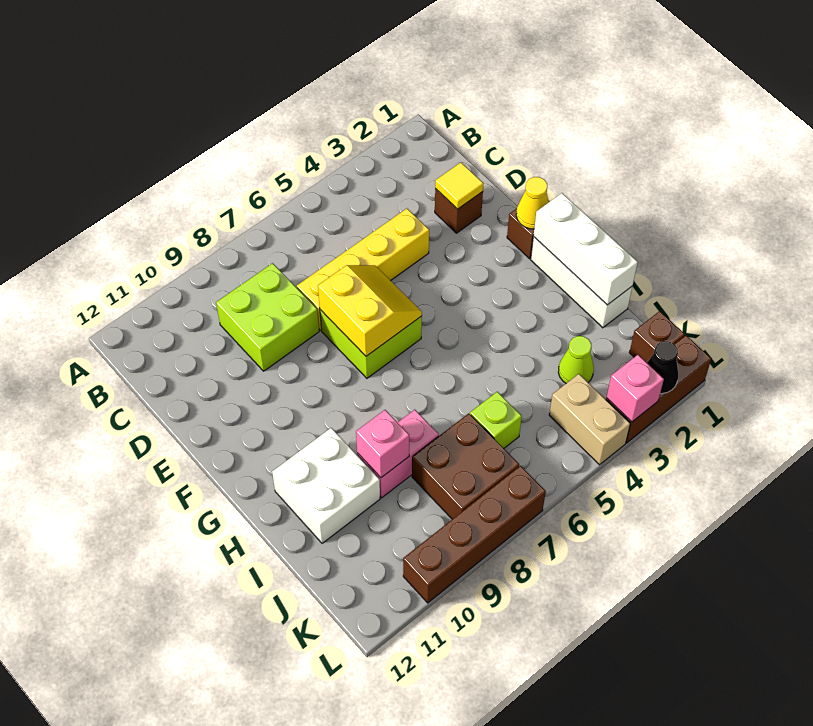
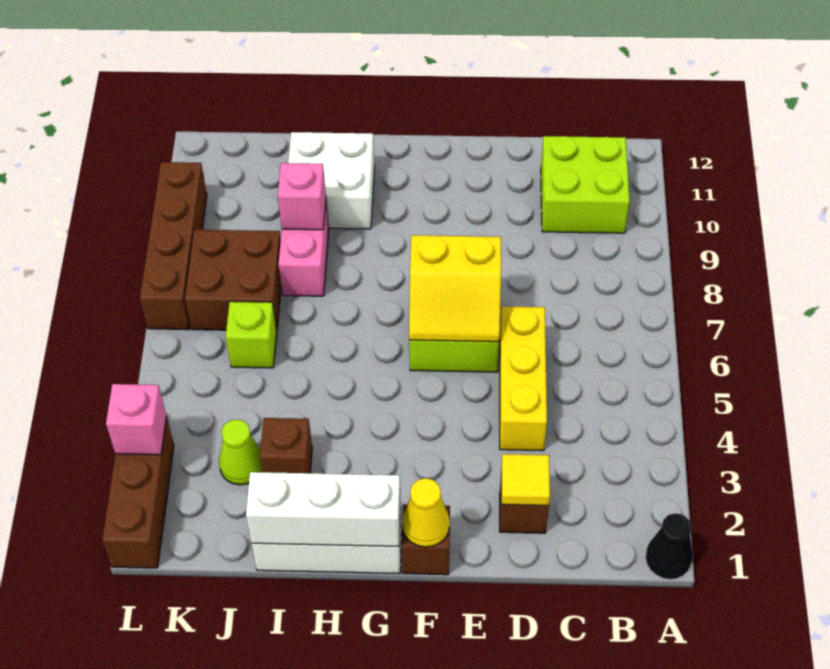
lime brick C8:D9 level 1 -> lime brick B10:C11 level 1
yellow brick D4:D7 level 1 -> yellow brick D4:D6 level 1
brown brick K1 level 1 -> brown brick I3 level 1
tan brick K4:L4 level 1 -> none
black cone L2 level 2 -> black cone A1 level 1

